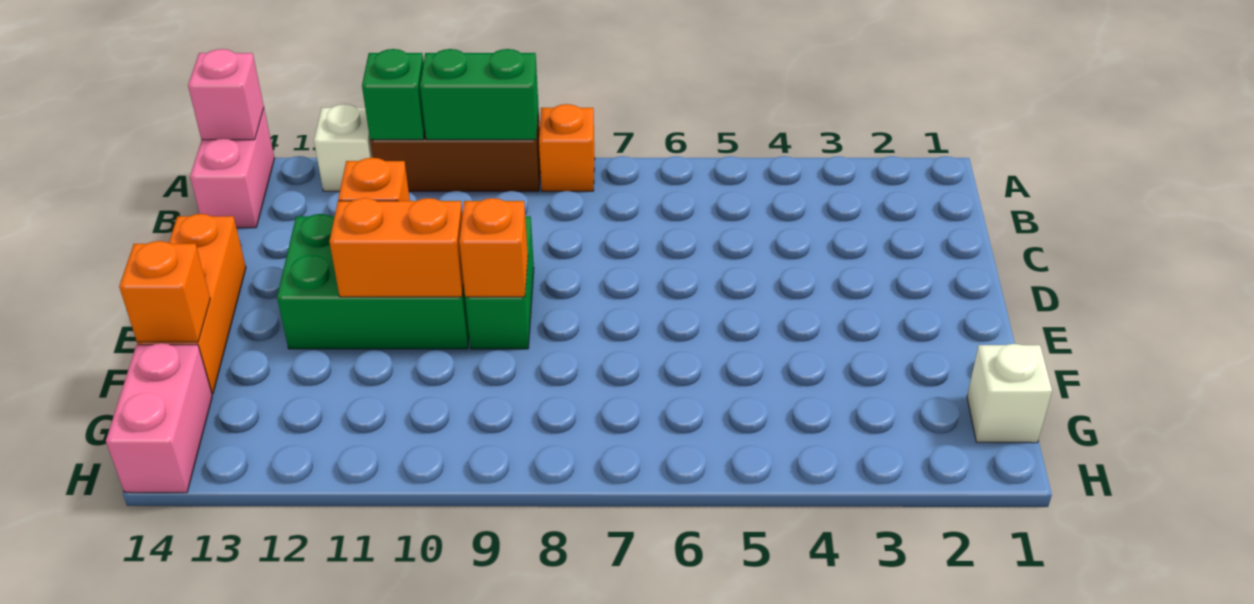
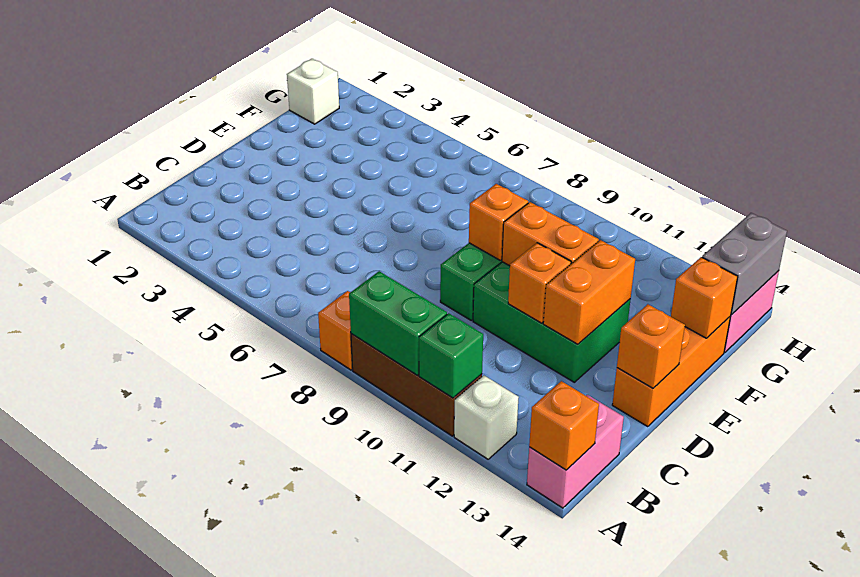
pink brick A14 level 2 -> orange brick A14 level 2
none -> orange brick D12:E12 level 2
none -> orange brick D14 level 2
none -> grey brick G14:H14 level 2

